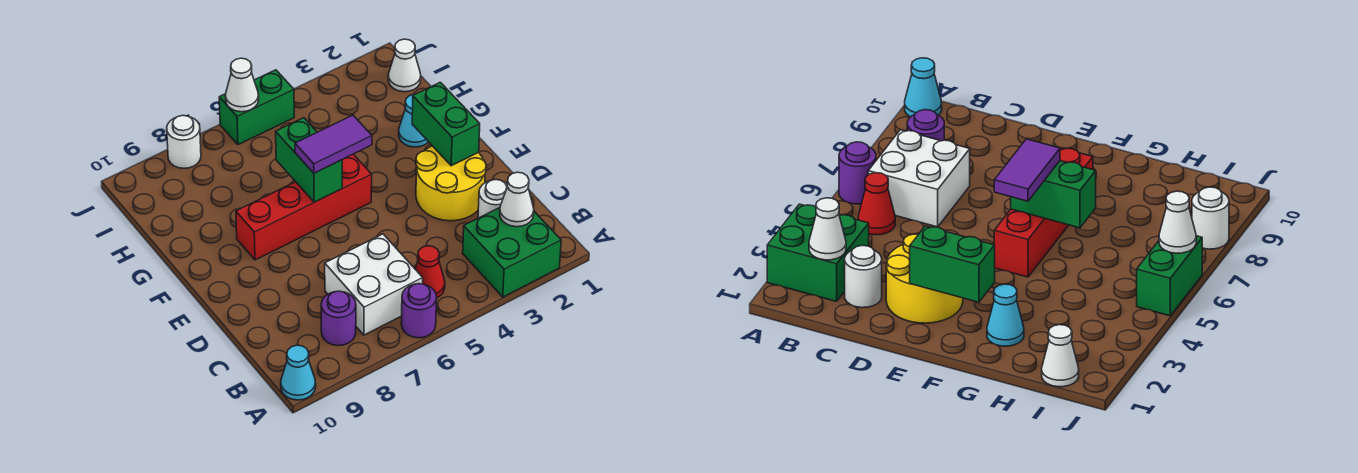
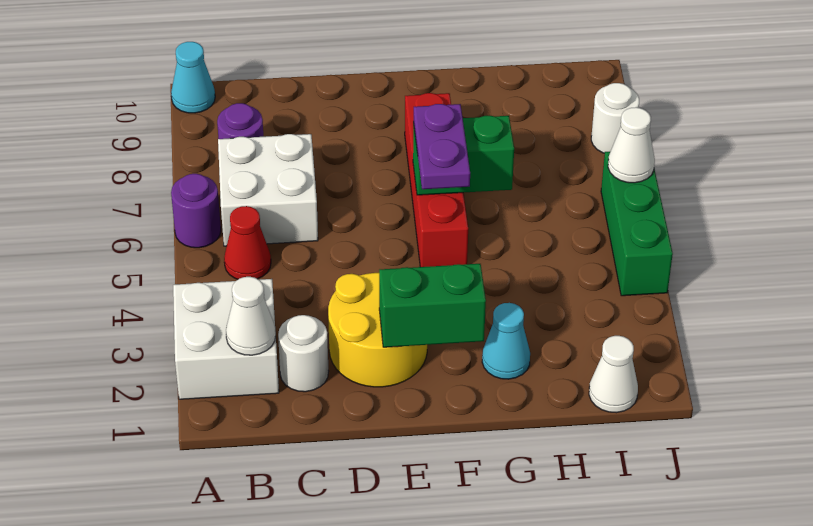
green brick A2:B3 level 1 -> white brick A2:B3 level 1
purple tile F5:F6 level 3 -> purple plate F5:F6 level 3
green brick J5:J6 level 1 -> green brick J4:J6 level 1

